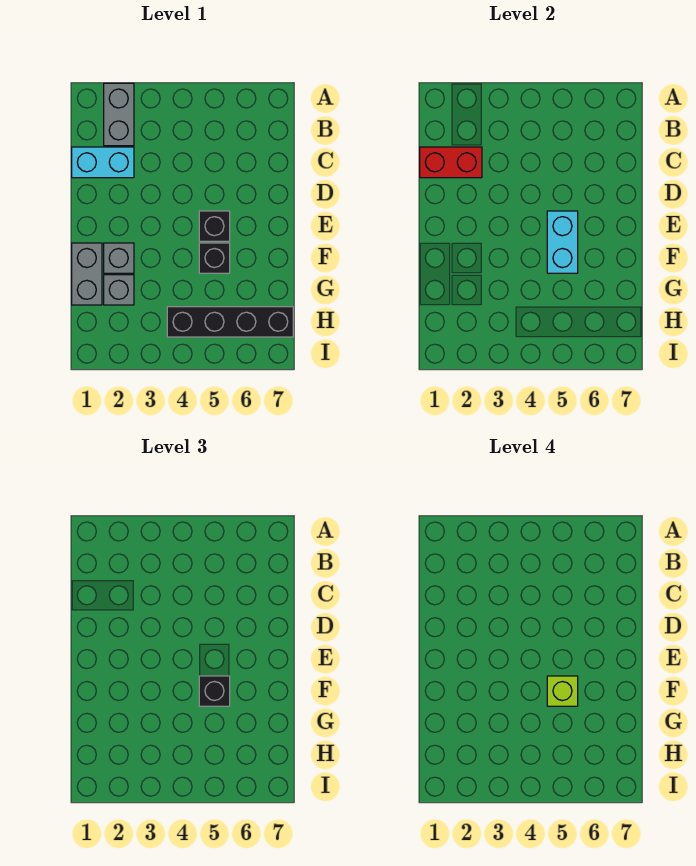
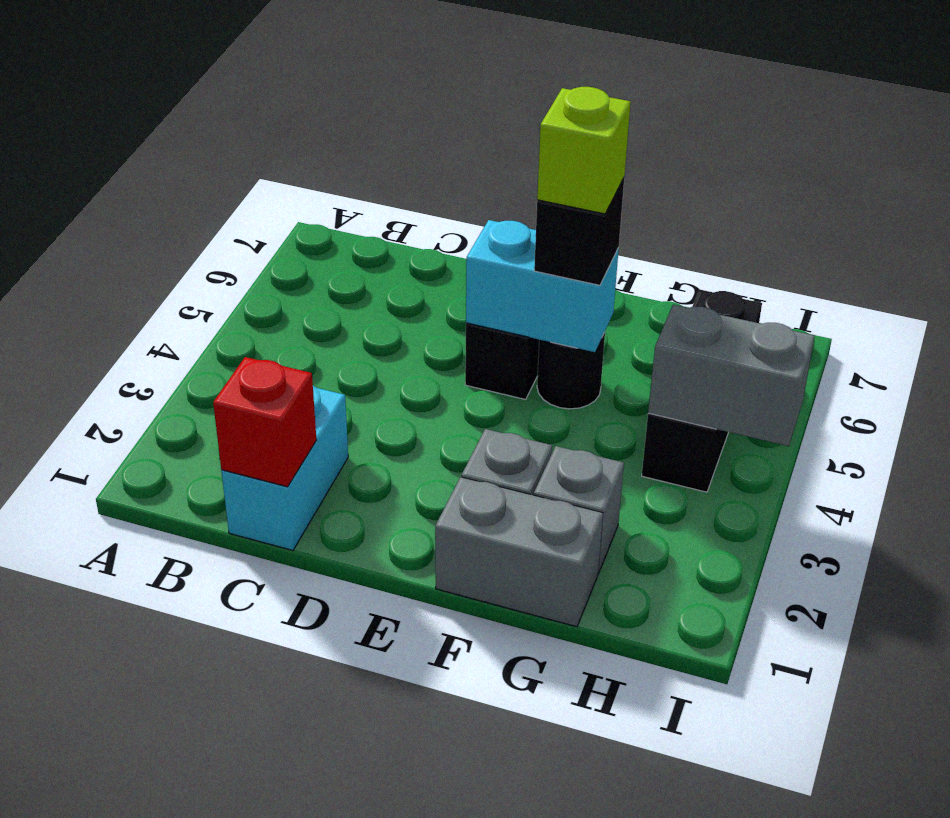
grey brick A2:B2 level 1 -> grey brick H4:I4 level 2
red brick C1:C2 level 2 -> red brick C1 level 2
black brick F5 level 1 -> black round brick F5 level 1
black brick H4:H7 level 1 -> black brick H4:H6 level 1

